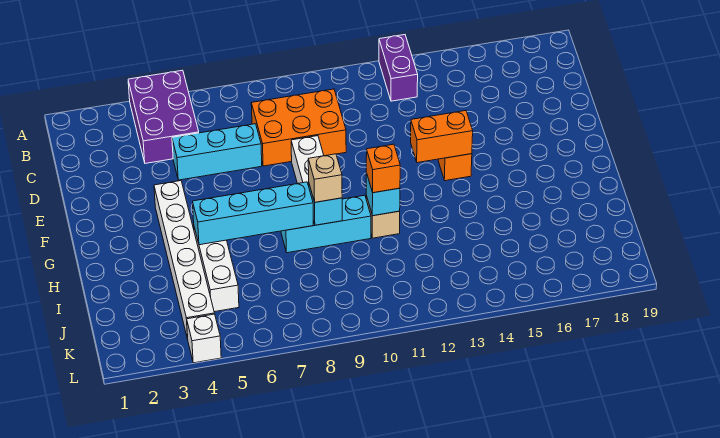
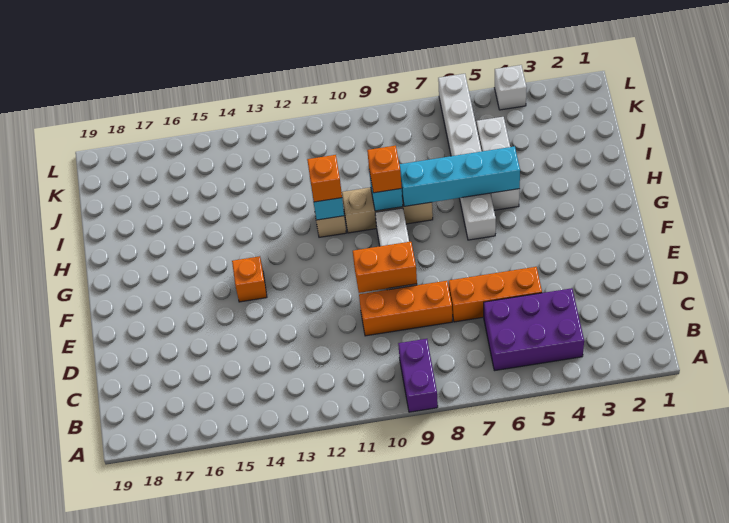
purple brick A4:C5 level 1 -> purple brick B4:C6 level 1
purple brick A13:B13 level 1 -> purple brick A9:B9 level 1
orange brick C8:D10 level 1 -> orange brick D8:D10 level 1
cyan brick D5:D7 level 1 -> orange brick D5:D7 level 1
white brick F4:K4 level 1 -> white brick G6:L6 level 1
orange brick F13:F14 level 2 -> orange brick E9:E10 level 2
cyan brick H8:H10 level 1 -> tan brick H8:H10 level 1
tan brick H9 level 3 -> orange brick H9 level 3

